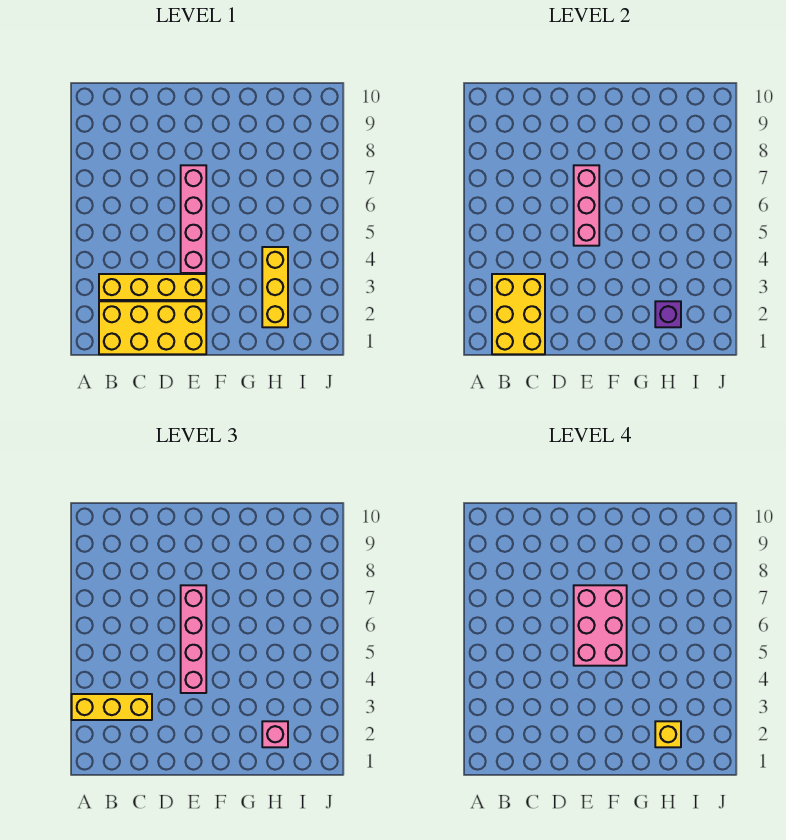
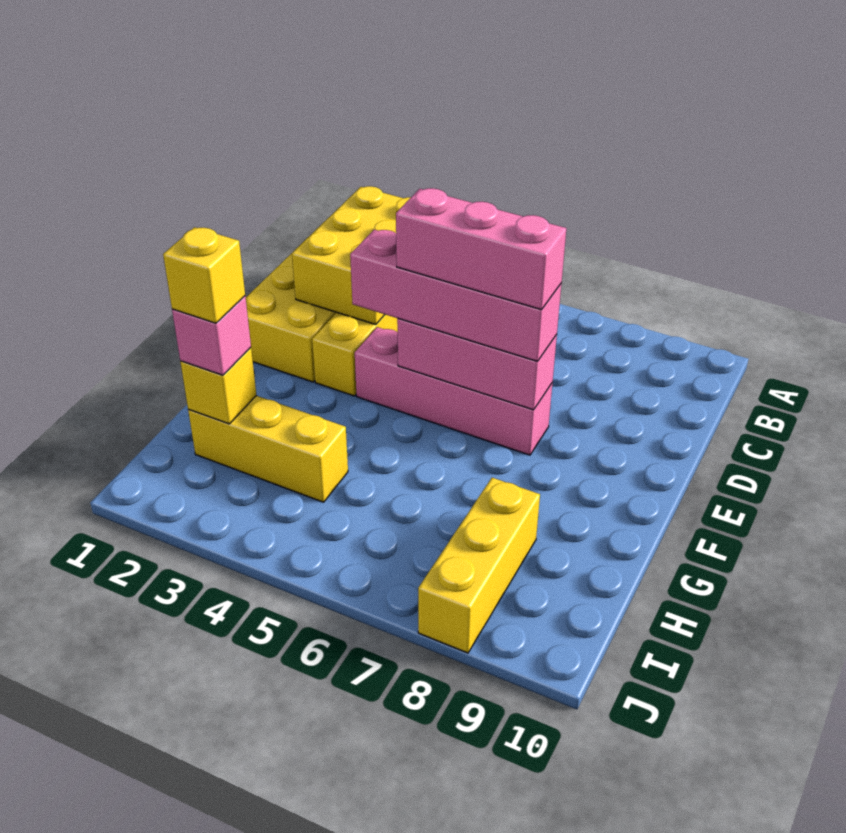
yellow brick A3:C3 level 3 -> yellow brick H8:J8 level 1
yellow brick B1:C3 level 2 -> yellow brick B2:D3 level 2
pink brick E5:F7 level 4 -> pink brick E5:E7 level 4
purple brick H2 level 2 -> yellow brick H2 level 2

